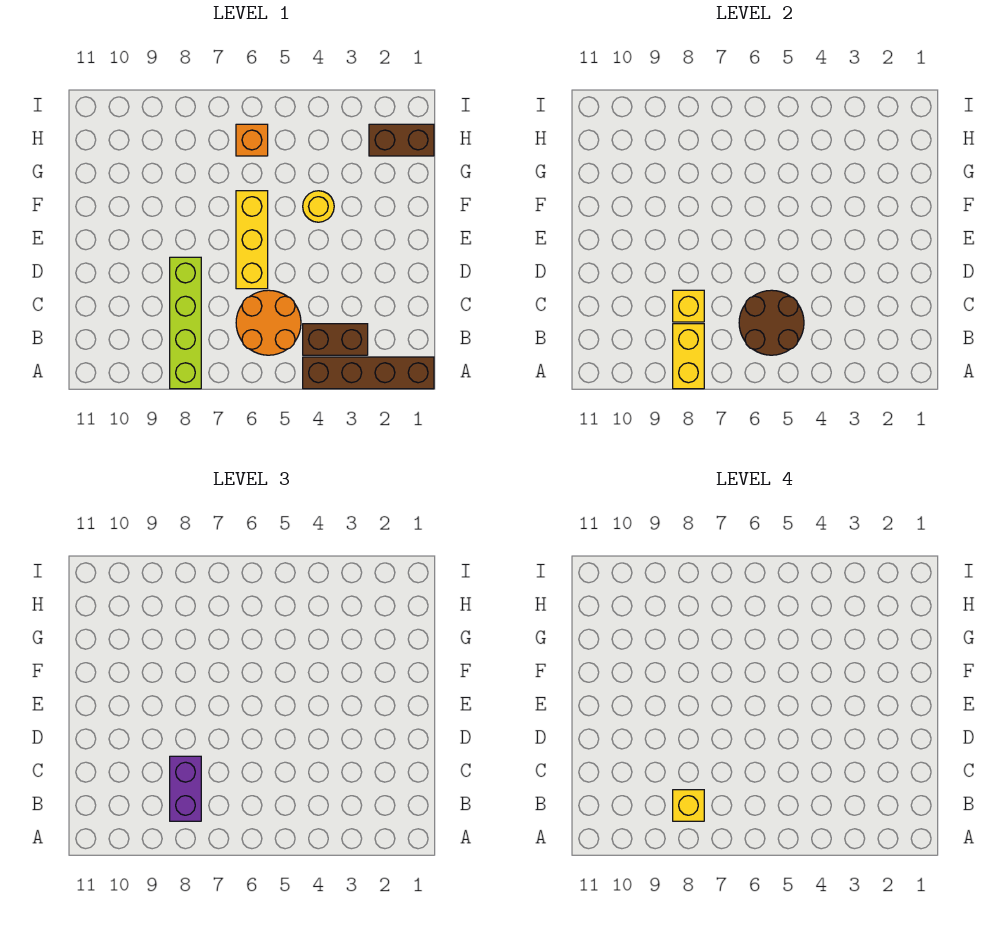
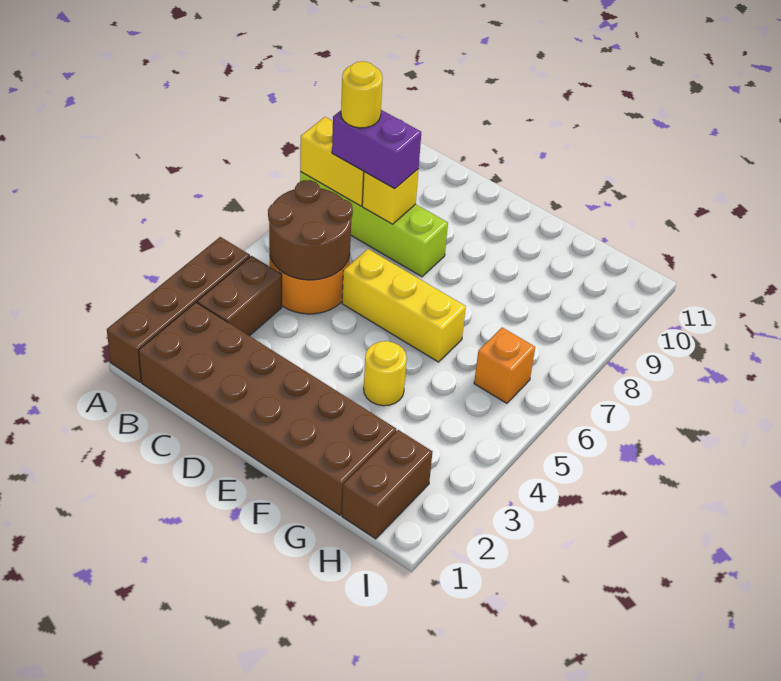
none -> brown brick B1:G2 level 1
yellow brick B8 level 4 -> yellow round brick B8 level 4

